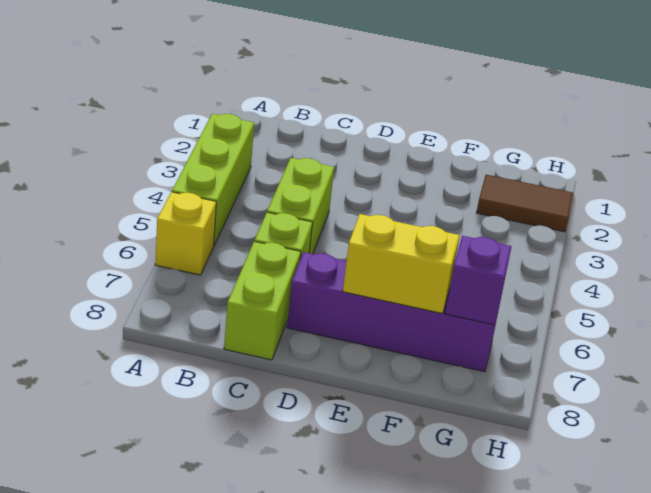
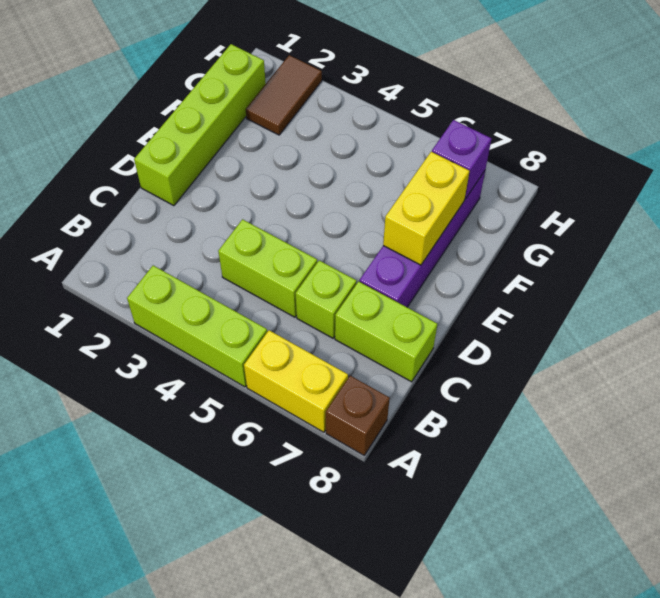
yellow brick A6 level 1 -> yellow brick A6:A7 level 1
none -> brown brick A8 level 1
none -> lime brick D1:G1 level 1

